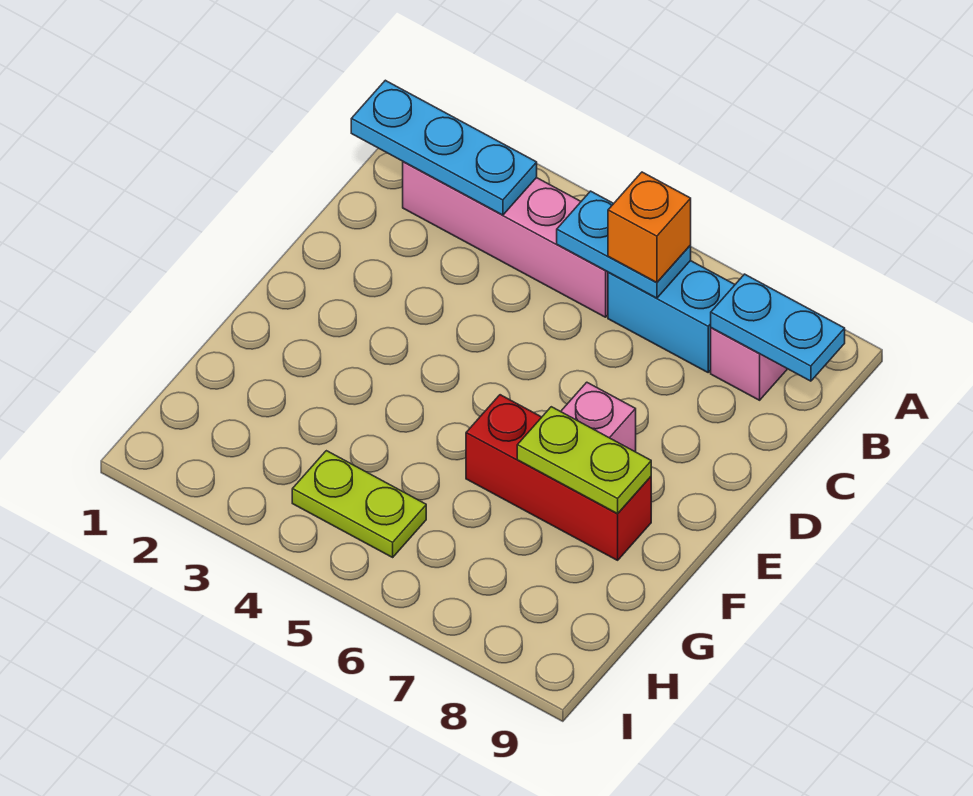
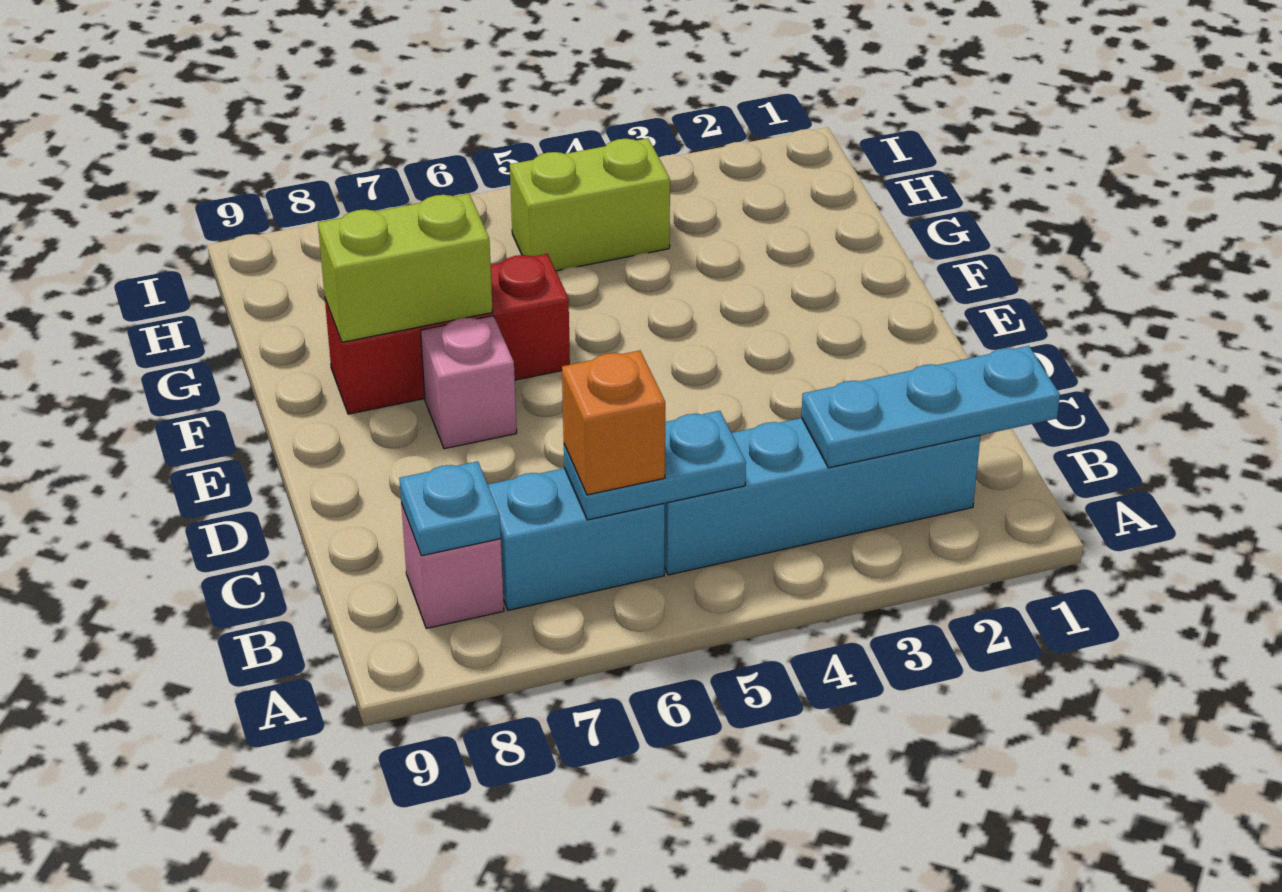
pink brick B2:B5 level 1 -> cyan brick B2:B5 level 1
cyan plate B8:B9 level 2 -> cyan plate B8 level 2
lime plate F7:F8 level 2 -> lime brick F7:F8 level 2
lime plate H4:H5 level 1 -> lime brick H4:H5 level 1

